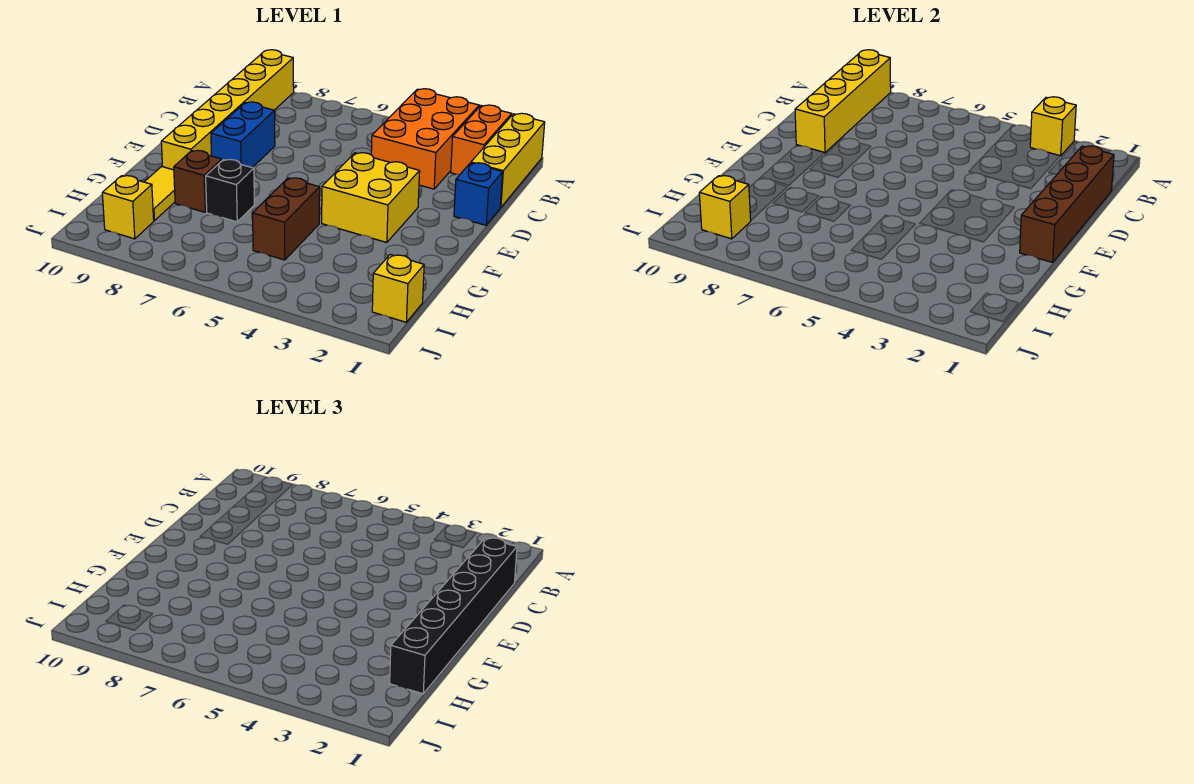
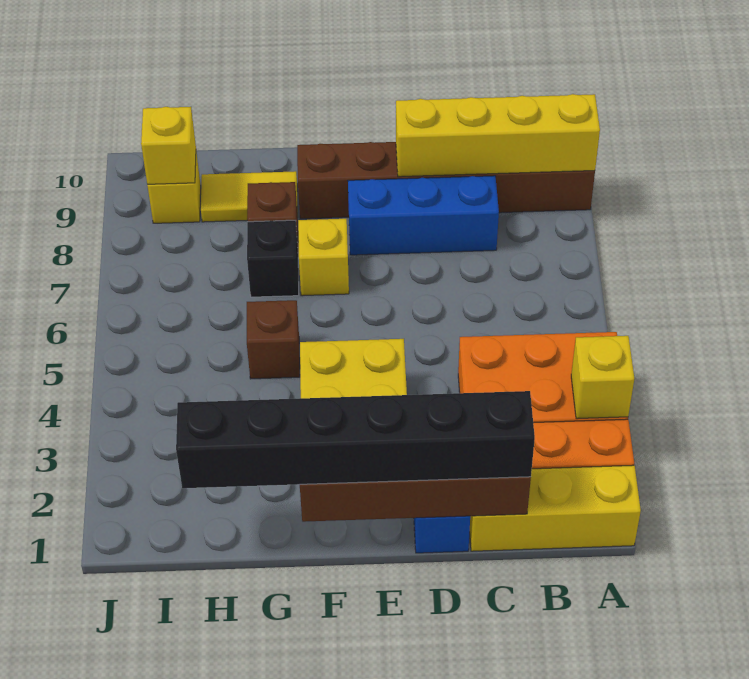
yellow brick A9:F9 level 1 -> brown brick A9:F9 level 1
blue brick D8:E8 level 1 -> blue brick C8:E8 level 1
brown brick G5:H5 level 1 -> brown brick G5 level 1
yellow brick I1 level 1 -> yellow brick F7 level 1

